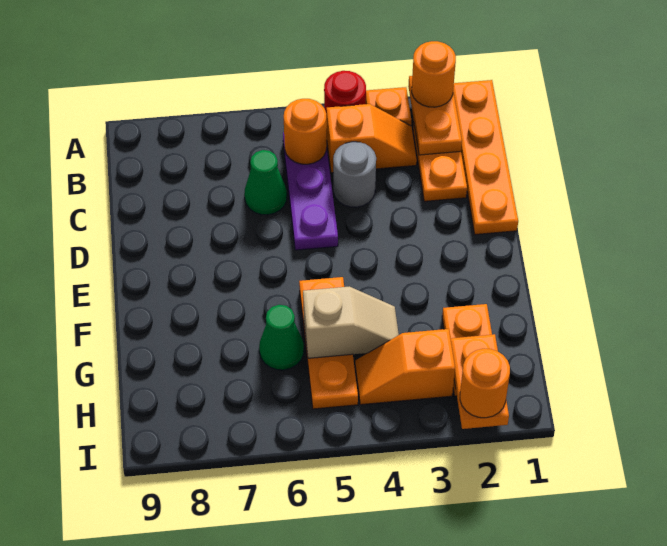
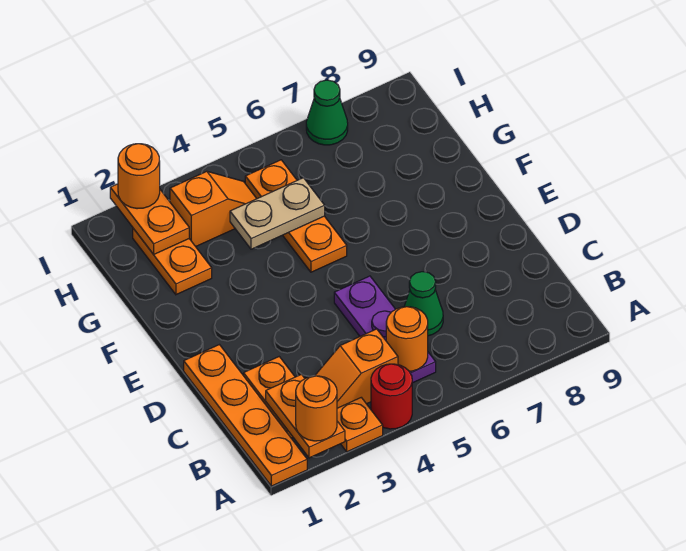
grey round brick C4 level 1 -> none
tan slope G4:G5 level 2 top 5 -> tan plate G4:G5 level 2
green cone G6 level 1 -> green cone I7 level 1

